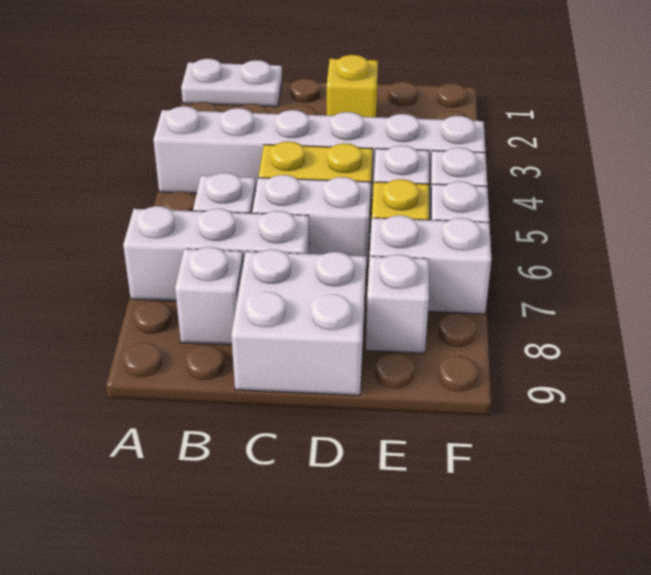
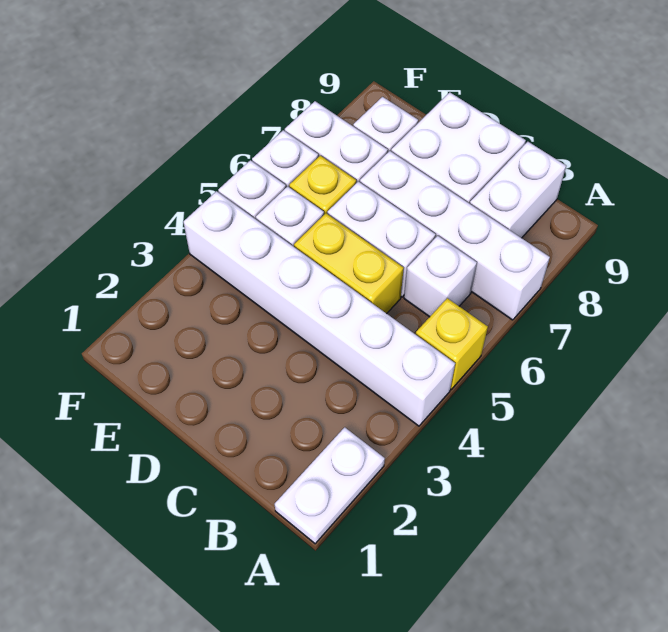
white plate A1:B1 level 1 -> white plate A1:A2 level 1
white brick A7:C7 level 1 -> white brick A7:D7 level 1
white brick B8 level 1 -> white brick B8:B9 level 1
yellow brick D2 level 1 -> yellow brick A5 level 1

